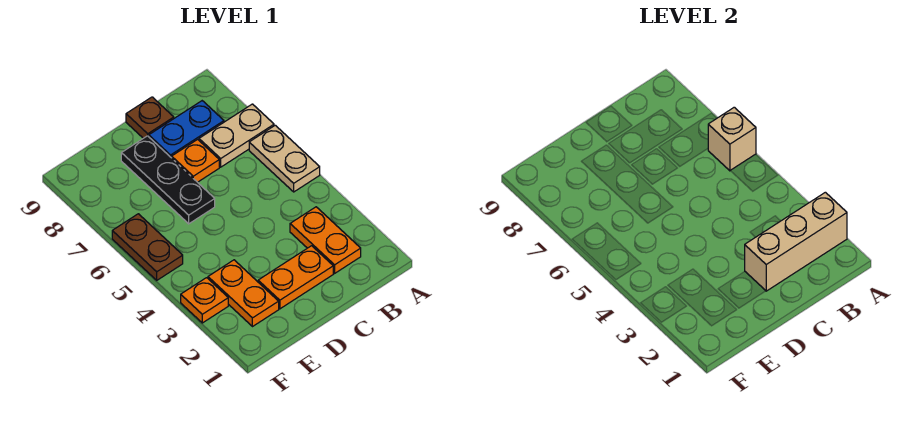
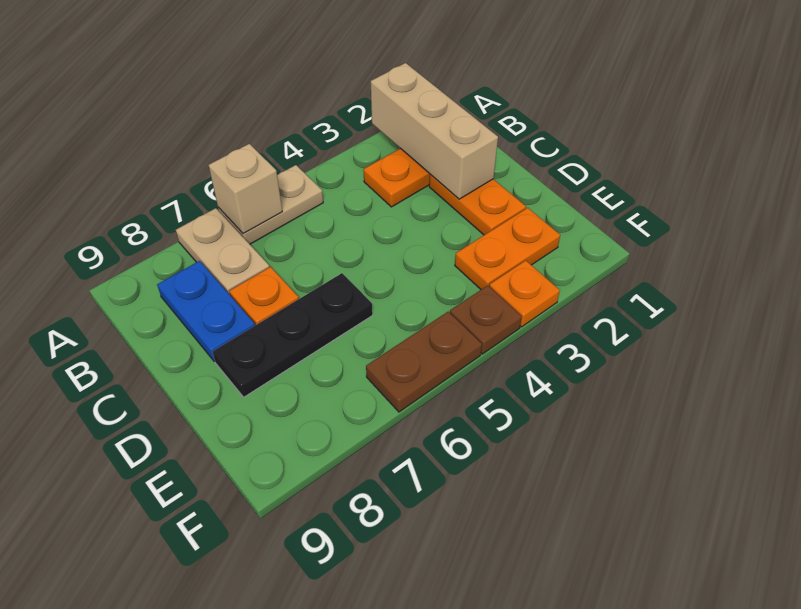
brown plate C9 level 1 -> brown plate F4 level 1

